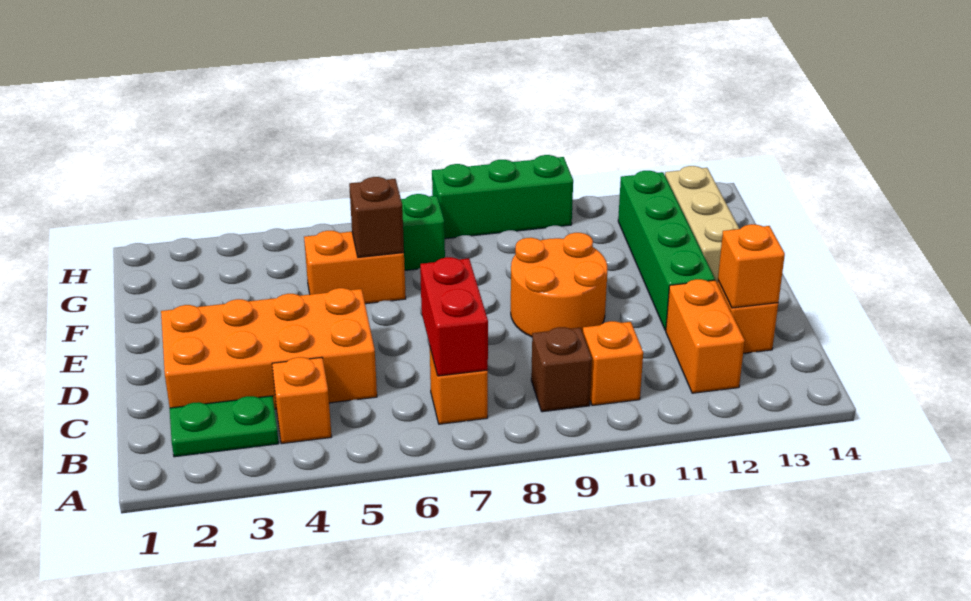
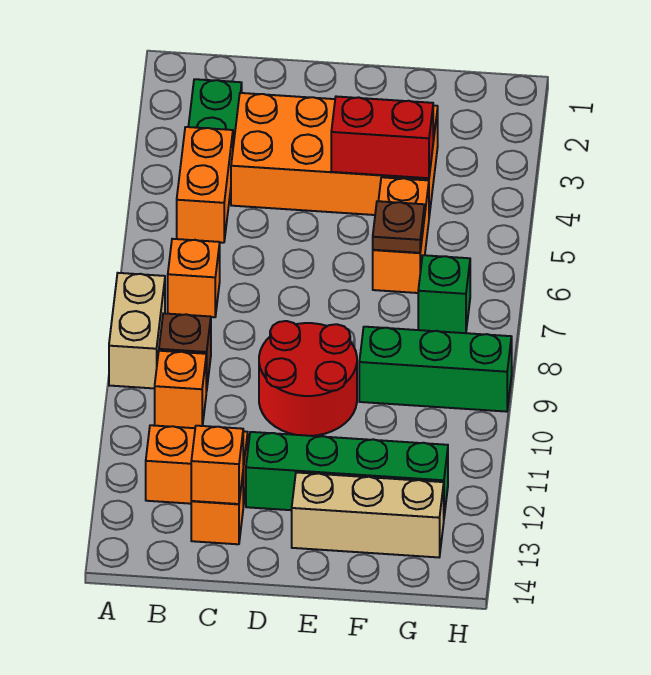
none -> tan brick A8:A9 level 1
orange brick B4 level 1 -> orange brick B4:B5 level 1
red brick B7:C7 level 2 -> red brick E4:F4 level 2
orange brick C2:D5 level 1 -> orange brick C3:F4 level 1
orange round brick D9:E10 level 1 -> red round brick D9:E10 level 1
brown brick F6 level 2 -> brown plate F6 level 2
green brick H8:H10 level 1 -> green brick F9:H9 level 1

